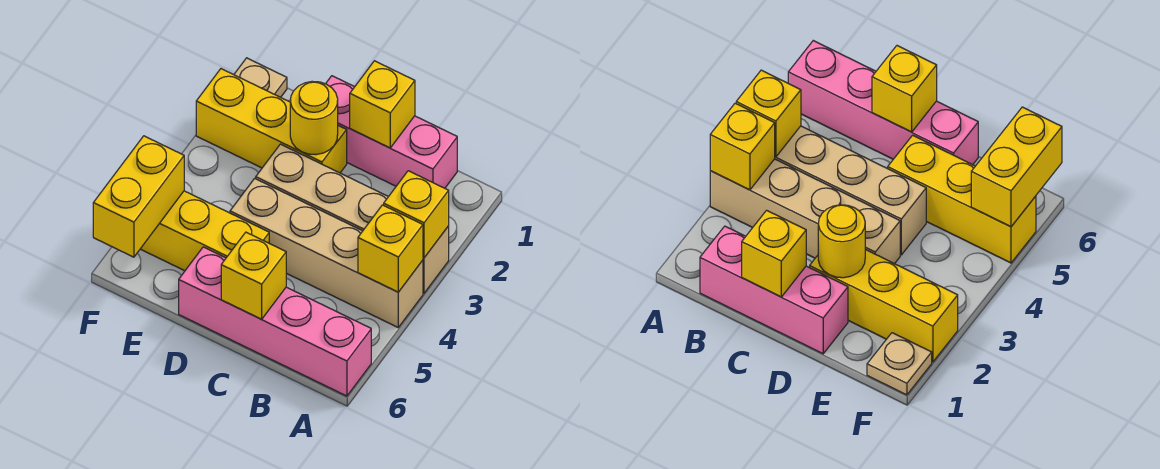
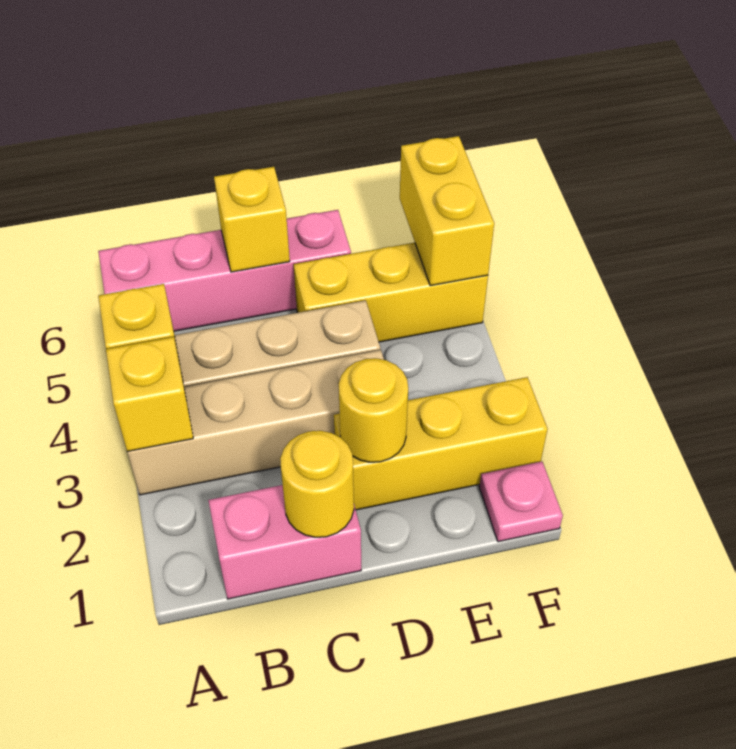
pink brick B1:D1 level 1 -> pink brick B1:C1 level 1
yellow brick C1 level 2 -> yellow round brick C1 level 2
tan plate F1 level 1 -> pink plate F1 level 1

